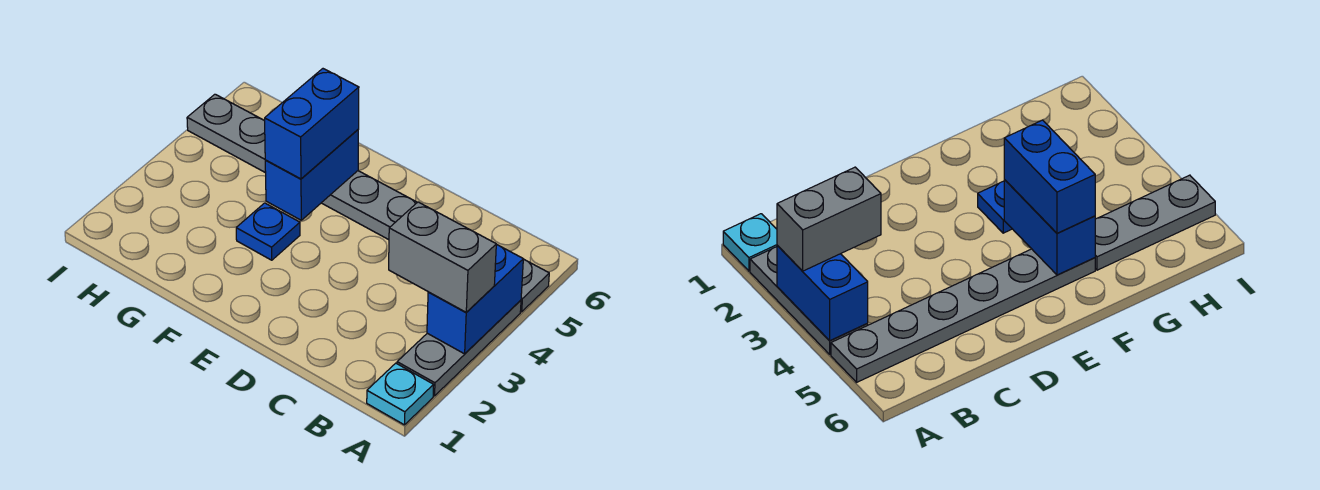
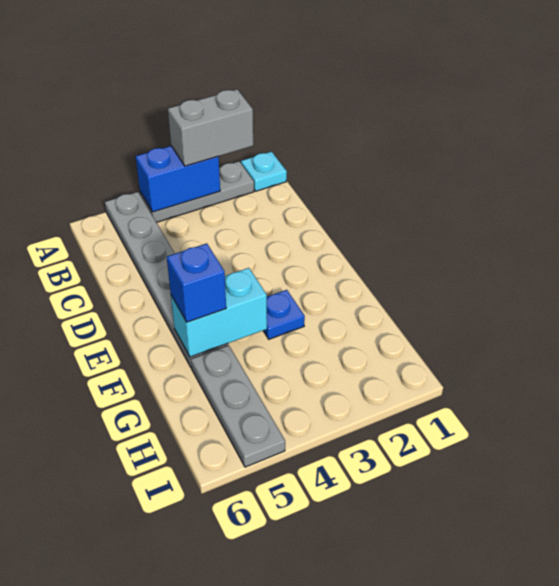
grey brick A3:B3 level 3 -> grey brick A2:A3 level 3
blue brick F4:F5 level 2 -> cyan brick F4:F5 level 2
blue brick F4:F5 level 3 -> blue brick F5 level 3

